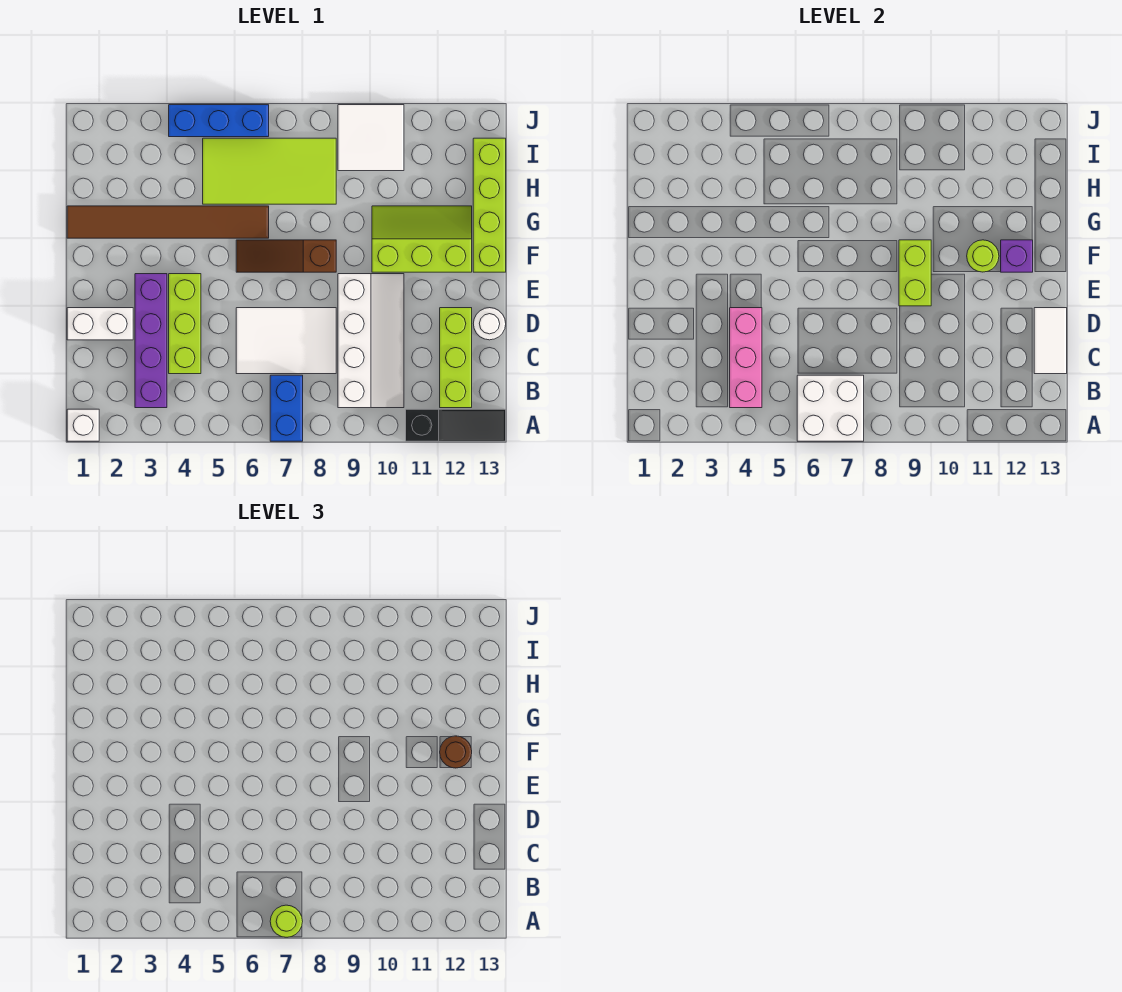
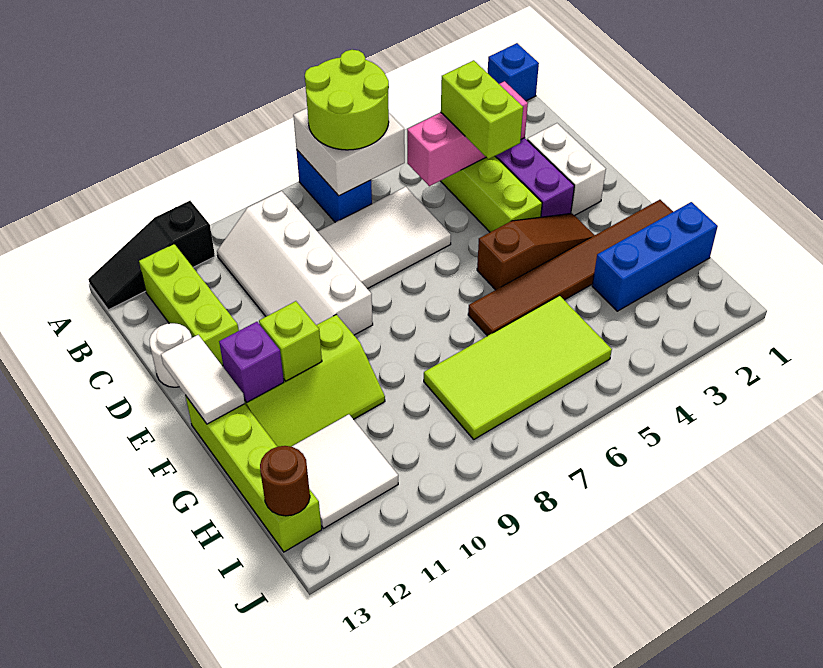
white brick A1 level 1 -> blue brick A1 level 1
lime round brick A7 level 3 -> lime round brick A6:B7 level 3
pink brick B4:D4 level 2 -> pink brick C3:C5 level 2
white tile C13:D13 level 2 -> white tile E13:F13 level 2
white brick D1:D2 level 1 -> white brick D2:E2 level 1
lime brick E9:F9 level 2 -> lime brick C4:D4 level 3
brown slope F6:F8 level 1 top 8 -> brown slope F3:F5 level 1 top 5
lime round brick F11 level 2 -> lime brick F11 level 2
brown round brick F12 level 3 -> brown round brick I13 level 2
white tile I9:J10 level 1 -> white tile H11:I12 level 1
blue brick J4:J6 level 1 -> blue brick H1:H3 level 1

